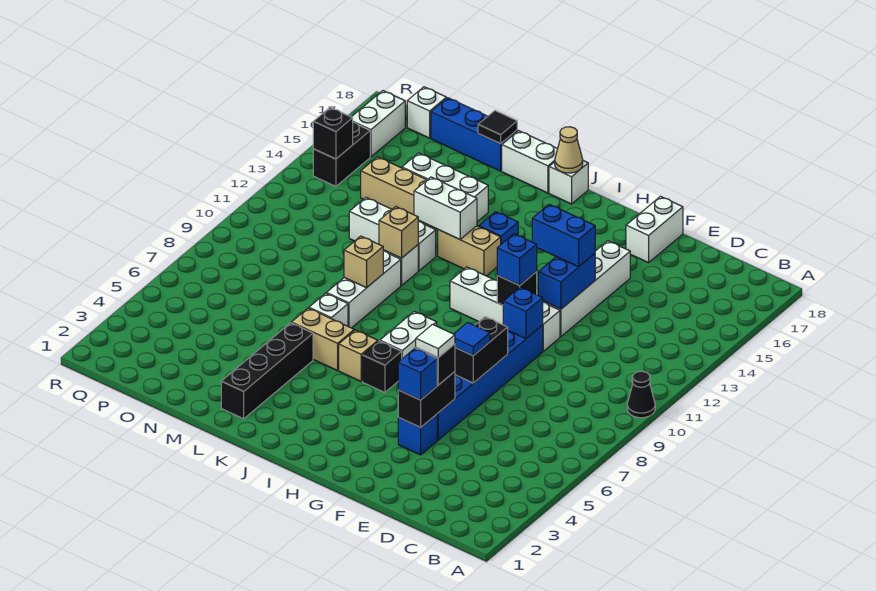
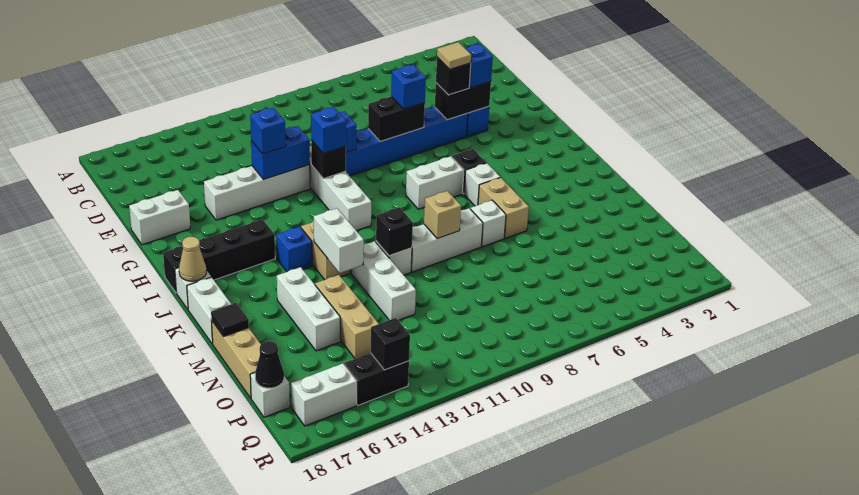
black cone A10 level 1 -> black cone P18 level 2
white tile F5 level 4 -> tan tile F5 level 4
blue tile F7 level 3 -> blue brick F7 level 3
blue brick F13:G13 level 3 -> blue brick F13 level 3
tan brick J6 level 1 -> white brick J6 level 1
black brick L2:L5 level 1 -> black brick I15:I18 level 1
tan brick L11 level 2 -> black brick L11 level 2
blue brick M18:O18 level 1 -> tan brick M18:O18 level 1

